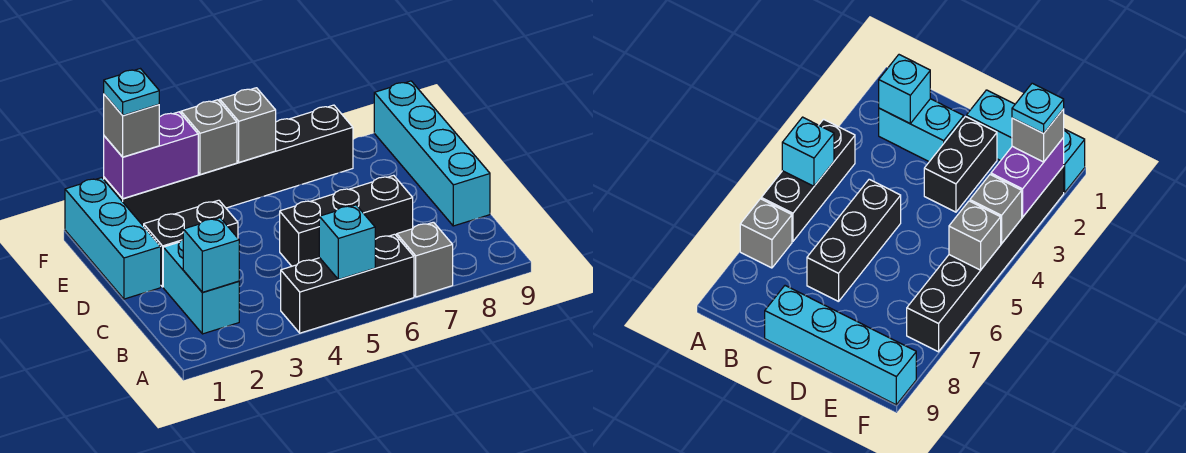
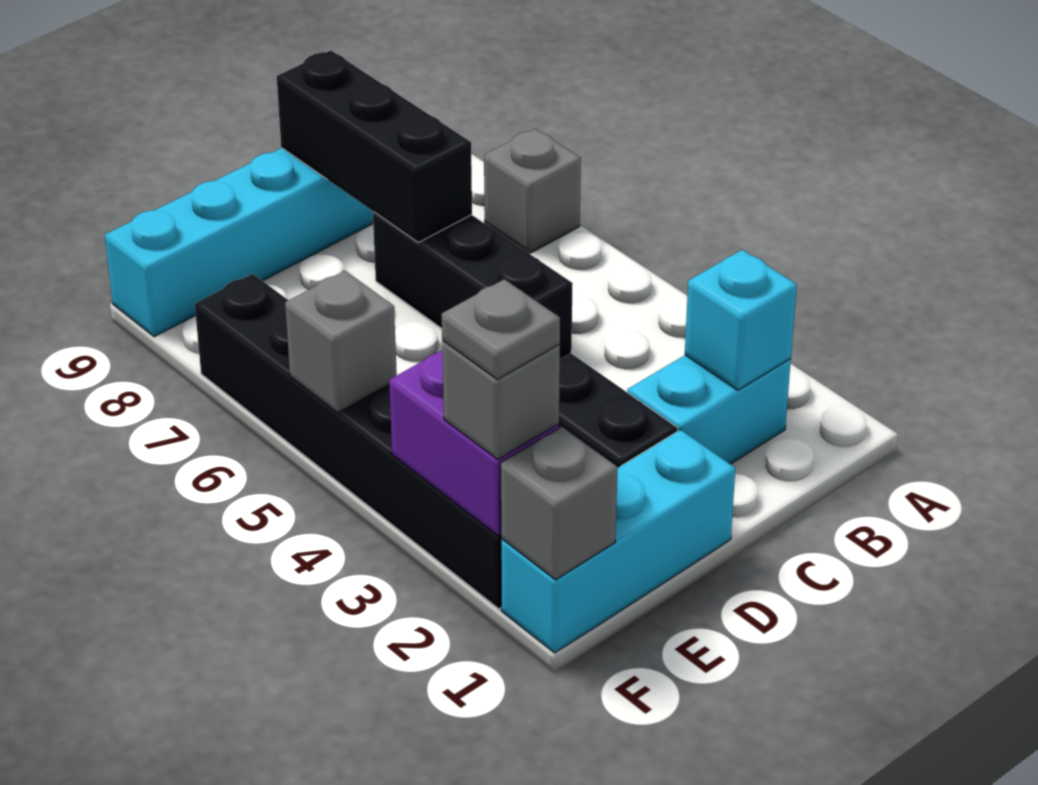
black brick A4:A6 level 1 -> black brick C7:C9 level 2
cyan brick A5 level 2 -> none
cyan plate F2 level 4 -> grey plate F2 level 4
grey brick F4 level 2 -> grey brick F1 level 2

